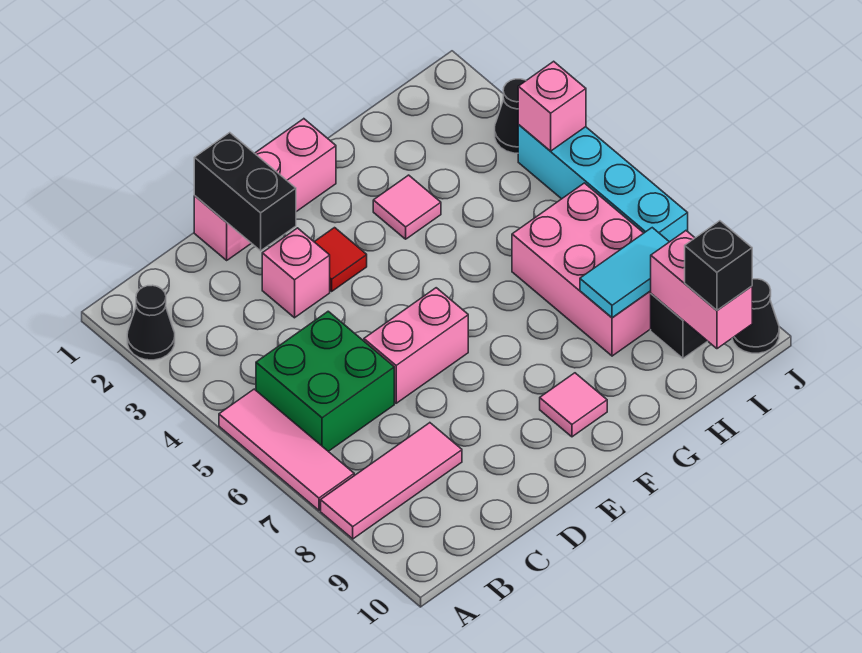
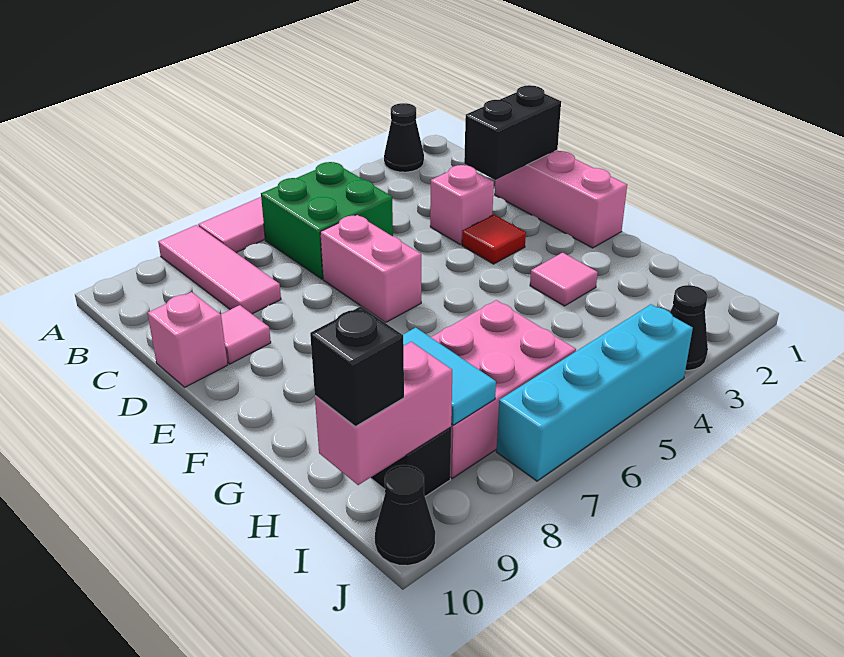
pink tile F9 level 1 -> pink tile D9 level 1
pink brick J4 level 2 -> pink brick D10 level 1

